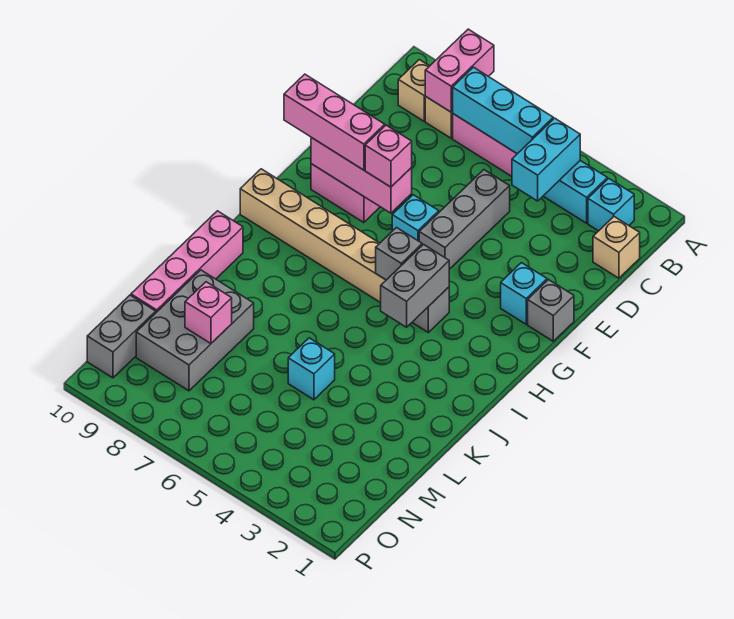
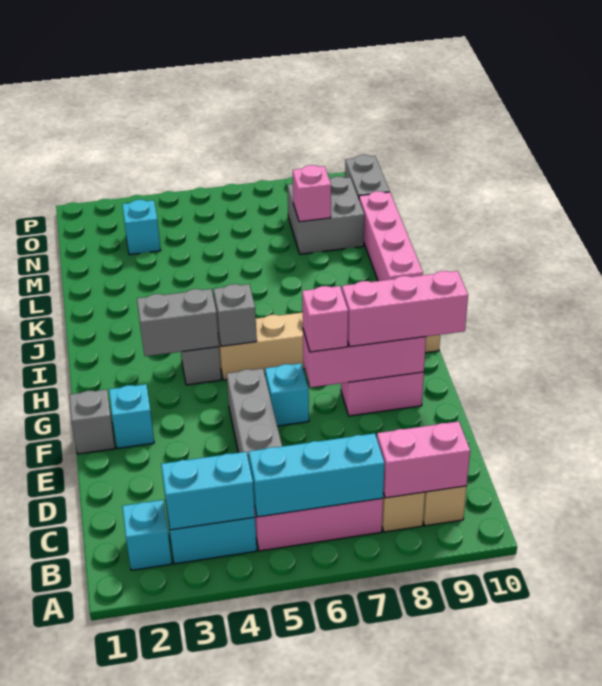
pink brick A8:B8 level 2 -> pink brick B8:B9 level 2
cyan brick B4:C4 level 2 -> cyan brick B3:B4 level 2
tan brick C1 level 1 -> none
grey brick H4:I4 level 2 -> grey brick H3:H4 level 2
cyan brick L5 level 1 -> cyan brick N3 level 1
grey brick L8:N9 level 1 -> grey brick M8:N9 level 1

